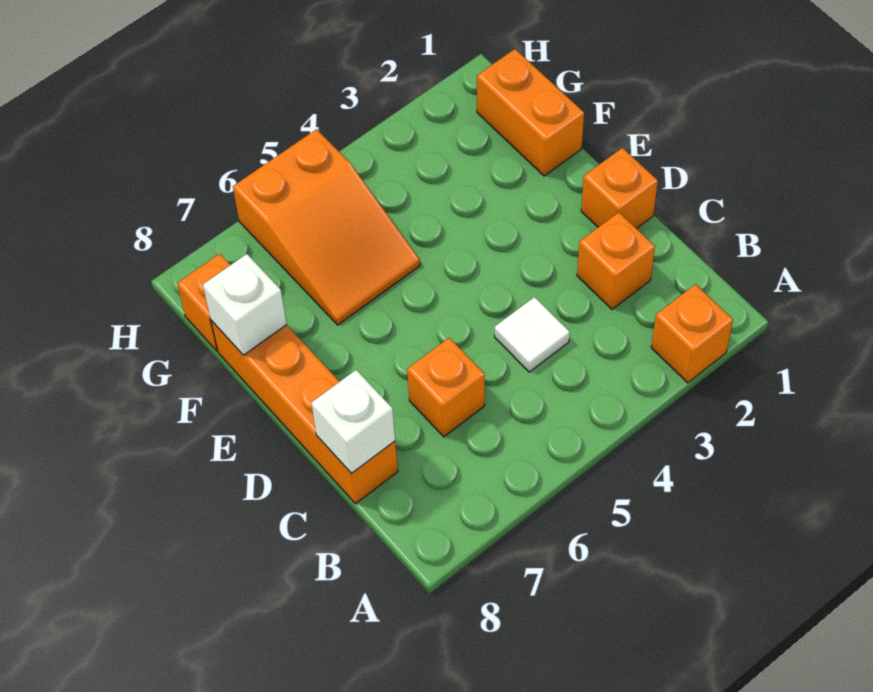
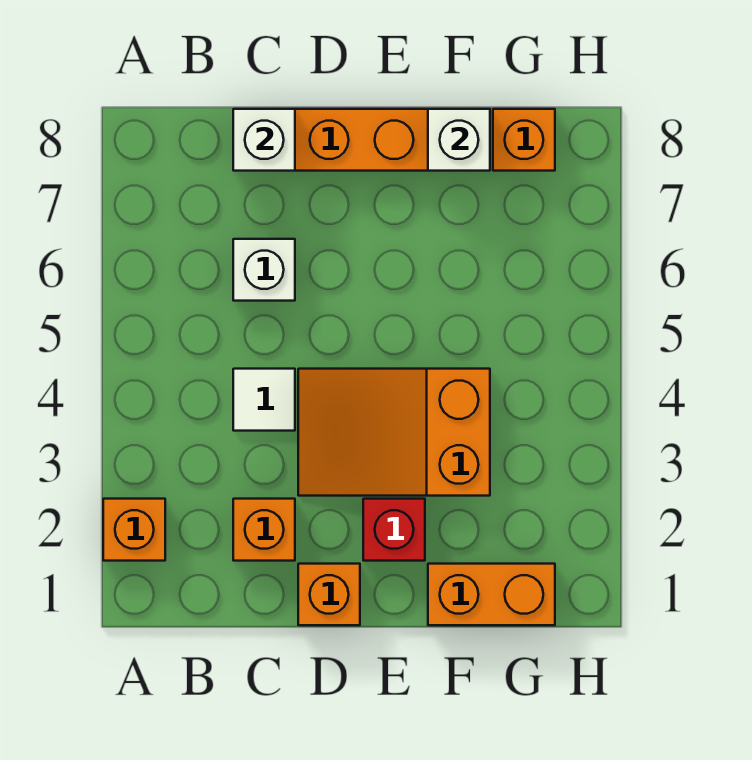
orange brick C6 level 1 -> white brick C6 level 1
none -> red brick E2 level 1
orange slope F5:H6 level 1 top H -> orange slope D3:F4 level 1 top F

